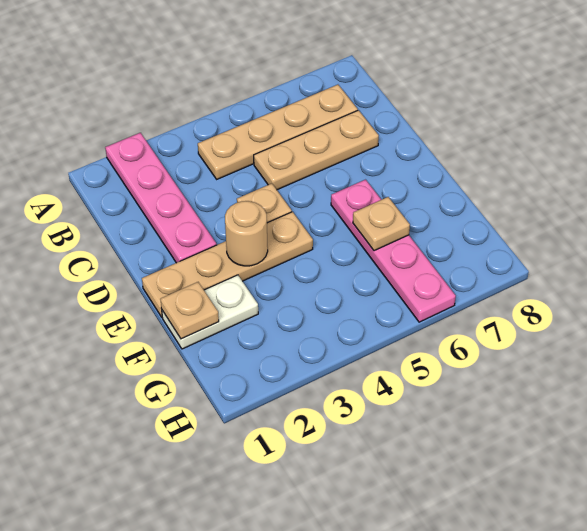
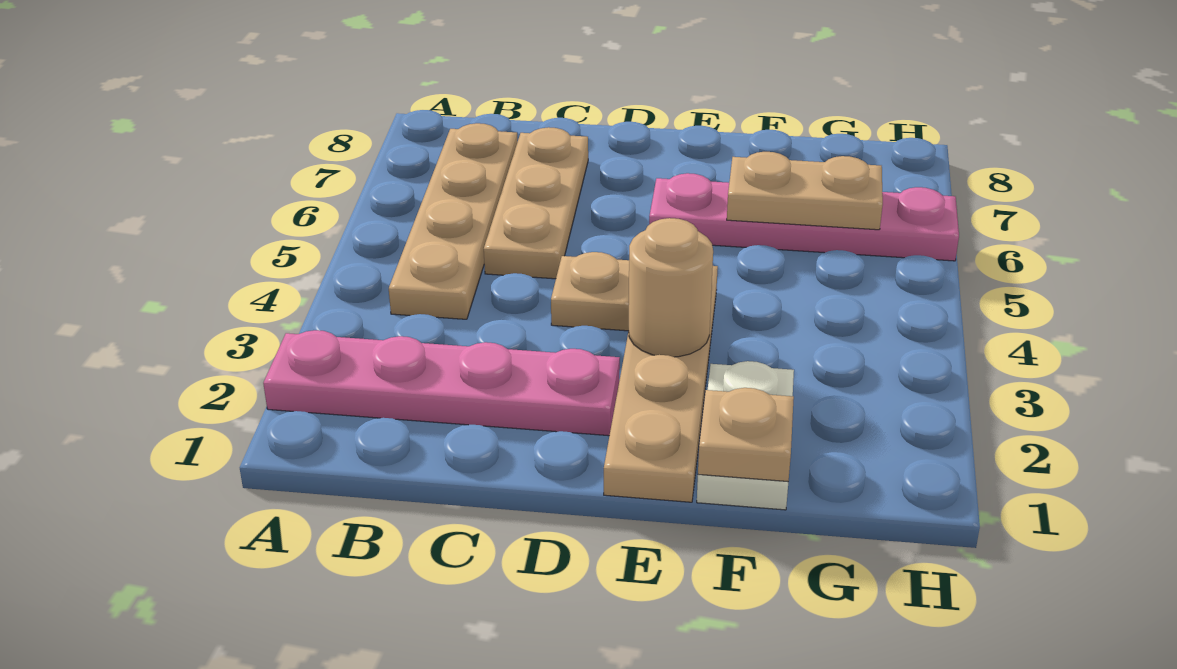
tan plate F6 level 2 -> tan plate F6:G6 level 2

